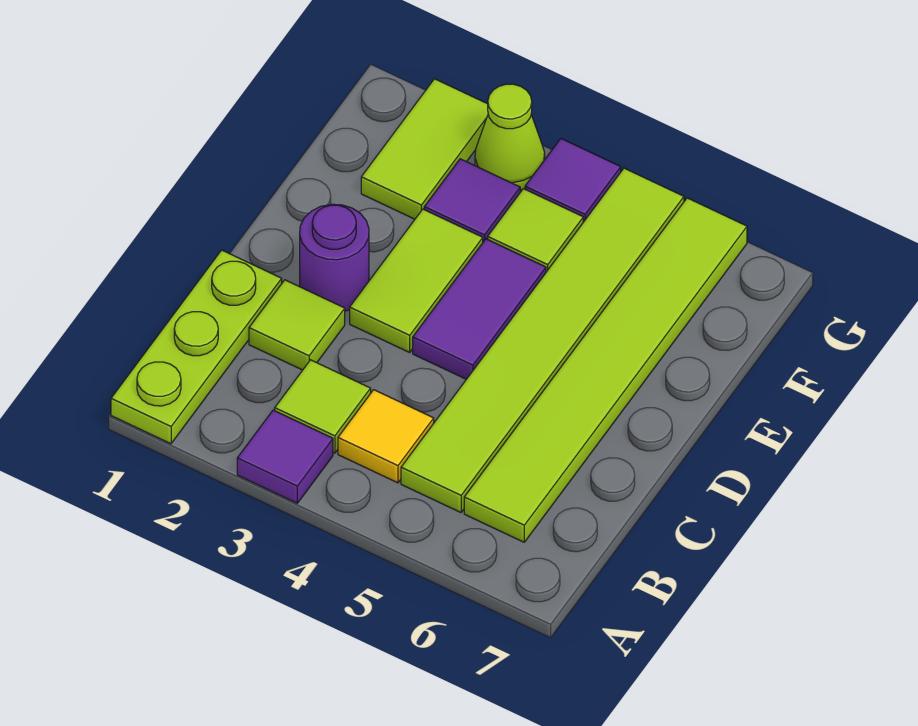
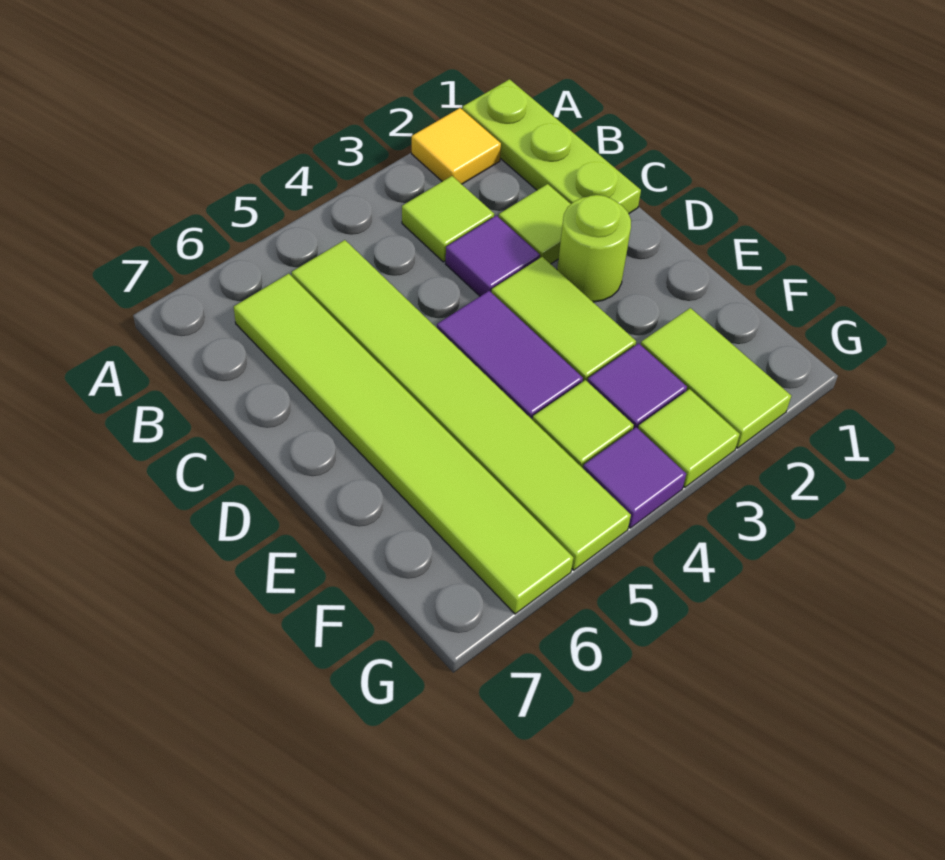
purple tile A3 level 1 -> purple tile C3 level 1
yellow tile B4 level 1 -> yellow tile A2 level 1
purple round brick D2 level 1 -> lime round brick D2 level 1
lime cone G3 level 1 -> lime tile G3 level 1

